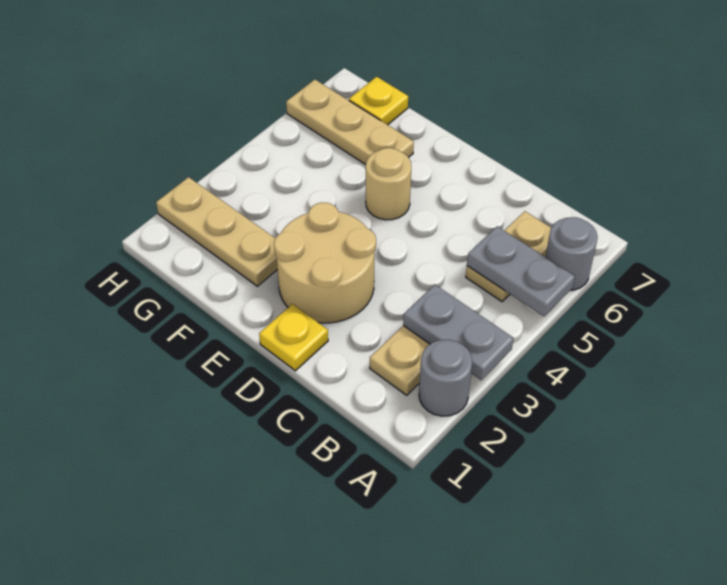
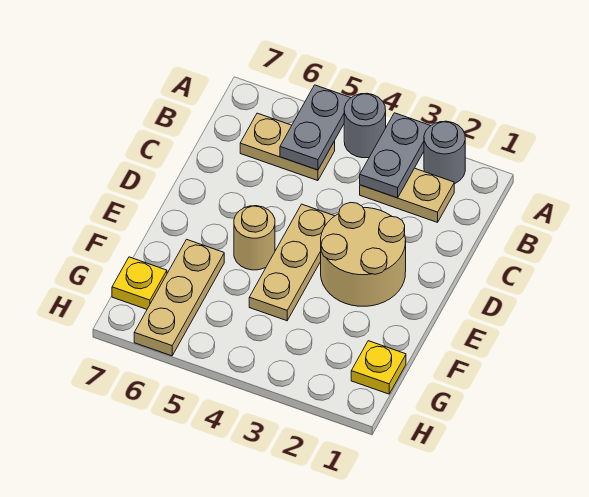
grey round brick A6 level 1 -> grey round brick A4 level 1
yellow plate D1 level 1 -> yellow plate G1 level 1
tan plate F2:H2 level 1 -> tan plate D4:F4 level 1

